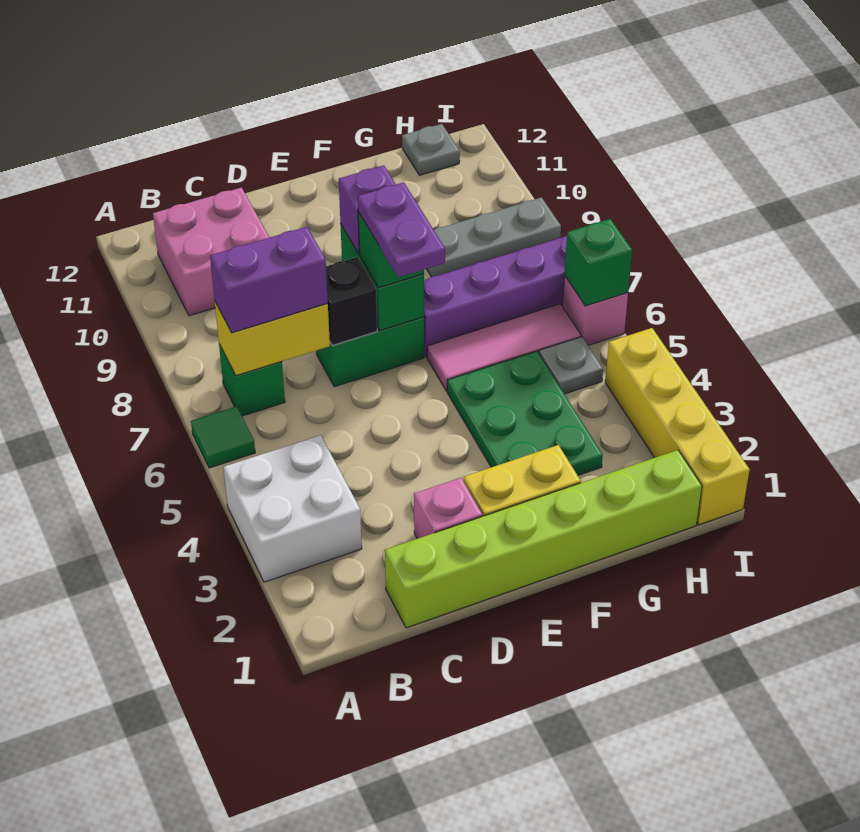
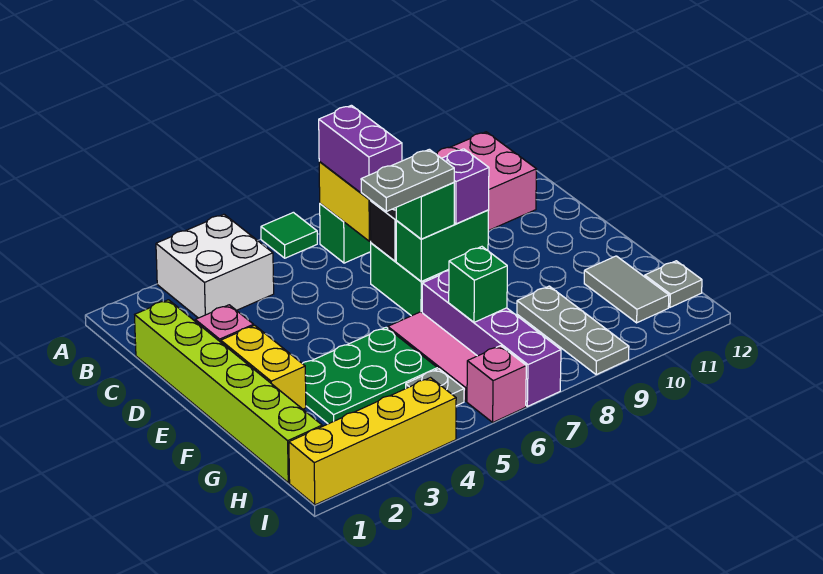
purple plate E6:E7 level 4 -> grey plate E6:E7 level 4
none -> grey tile G11:H11 level 1
green brick I6 level 2 -> green brick G7 level 2

